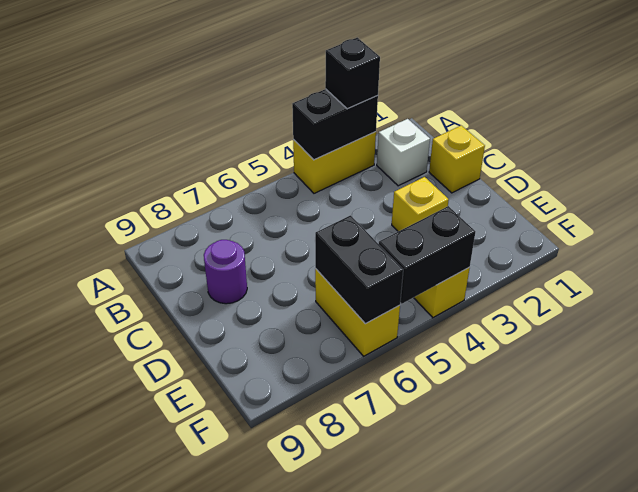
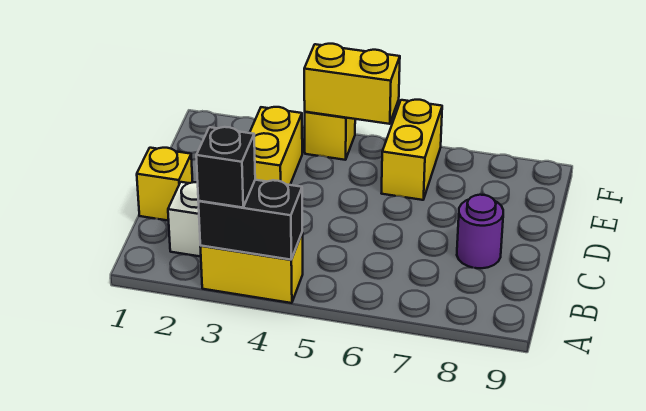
yellow brick D3 level 1 -> yellow brick D3:E3 level 1
black brick E6:F6 level 2 -> none
black brick F4:F5 level 2 -> yellow brick F4:F5 level 2

